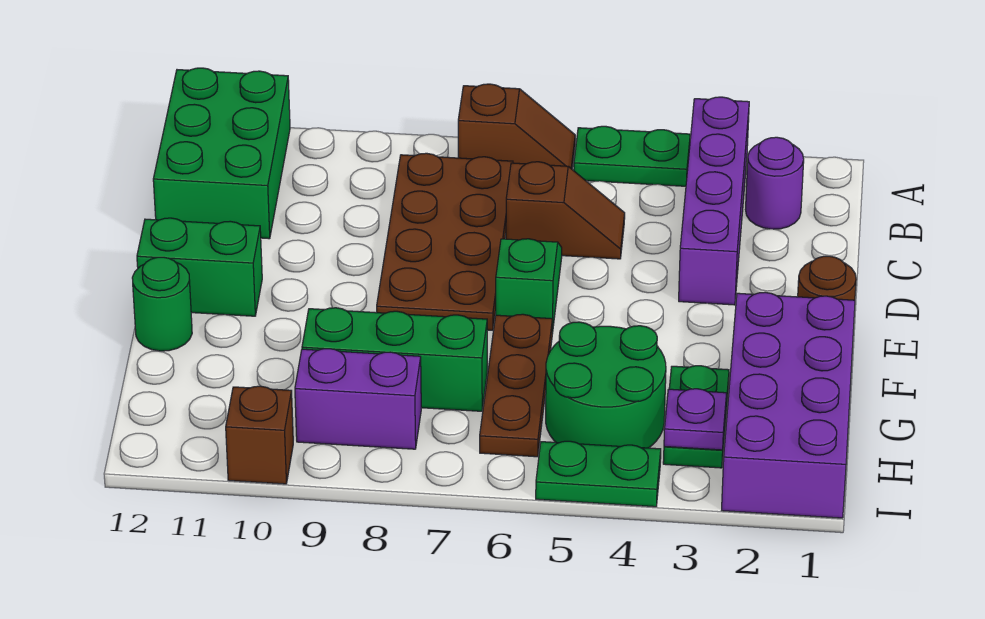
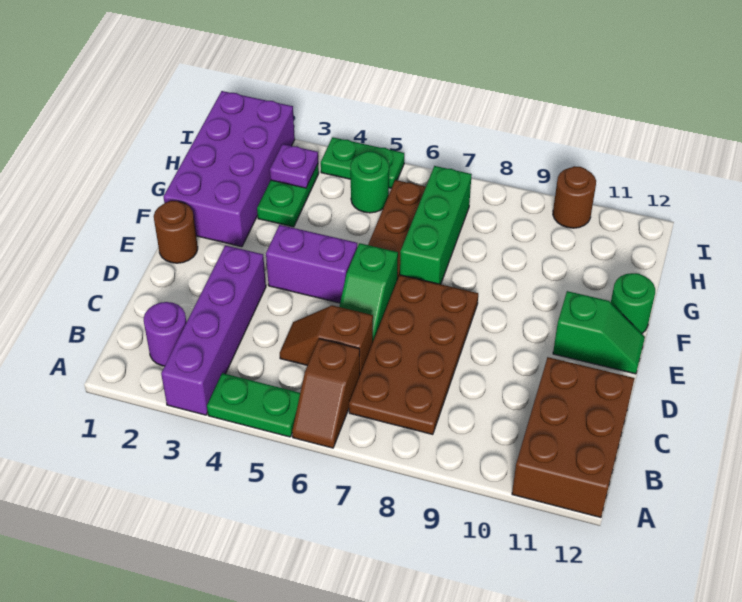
brown slope A6:A7 level 1 top 7 -> brown slope A6:B6 level 1 top B
green brick A11:C12 level 1 -> brown brick A11:C12 level 1
green brick E11:E12 level 1 -> green slope E11:E12 level 1 top 11
green round brick G4:H5 level 1 -> green round brick H5 level 1
green brick G7:G9 level 1 -> green brick F7:H7 level 1
purple brick H8:H9 level 1 -> purple brick E4:E5 level 1
brown brick I10 level 1 -> brown round brick I10 level 1

